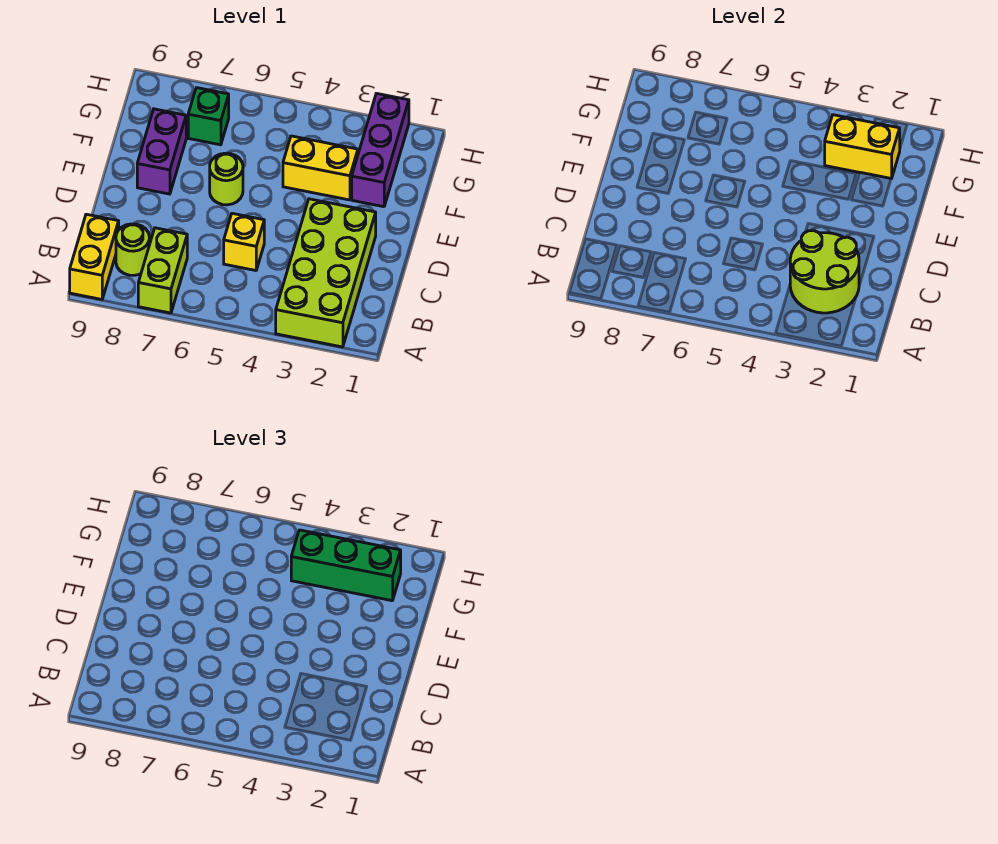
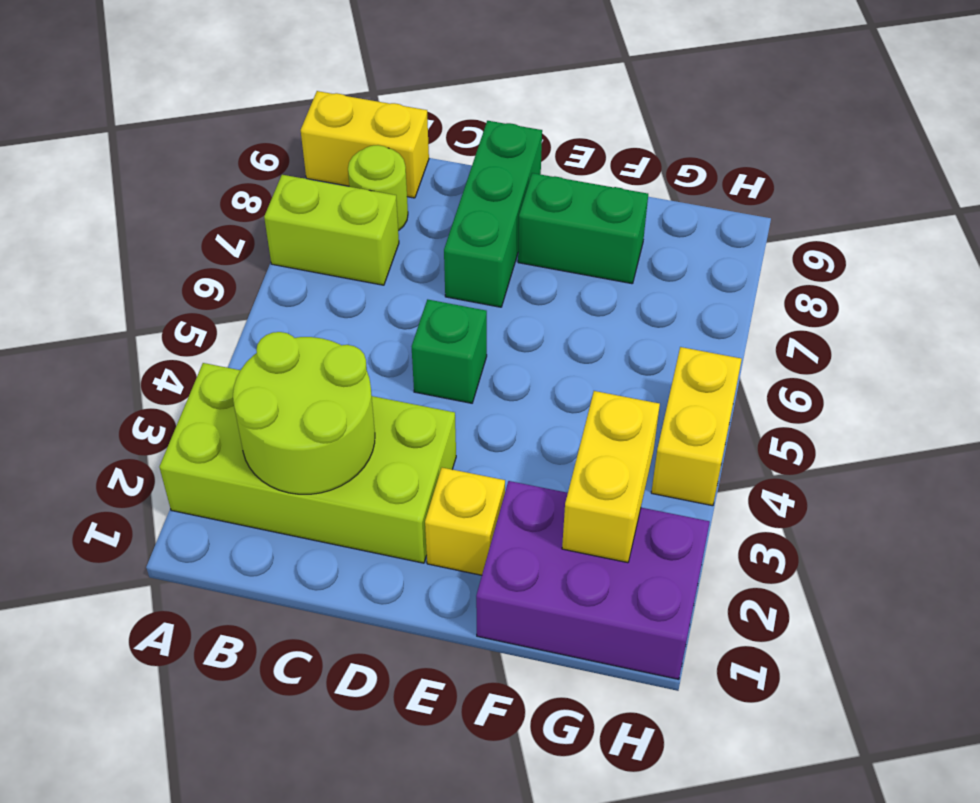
yellow brick C5 level 1 -> yellow brick E2 level 1
lime round brick E6 level 1 -> none
purple brick E8:F8 level 1 -> green brick E8:F8 level 1
purple brick F2:H2 level 1 -> purple brick F1:H2 level 1
yellow brick F3:F4 level 1 -> yellow brick H4:H5 level 1
green brick G2:G4 level 3 -> green brick D7:D9 level 1
green brick G7 level 1 -> green brick D5 level 1

